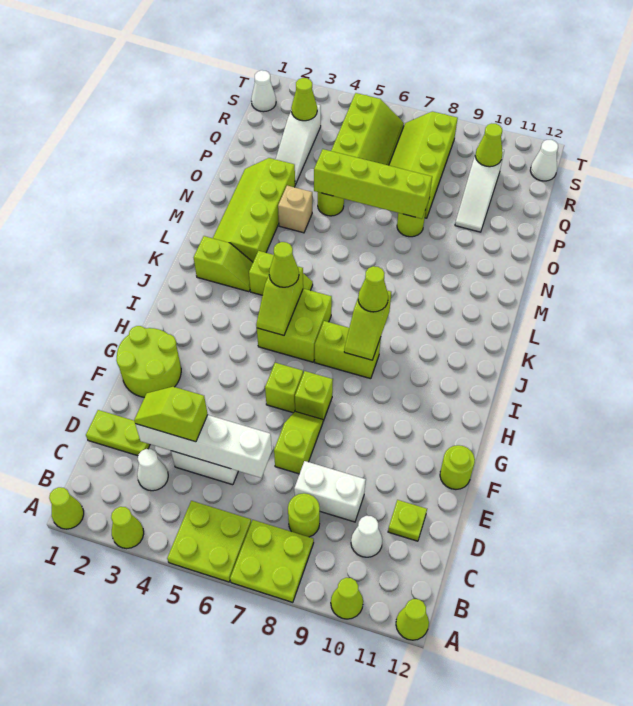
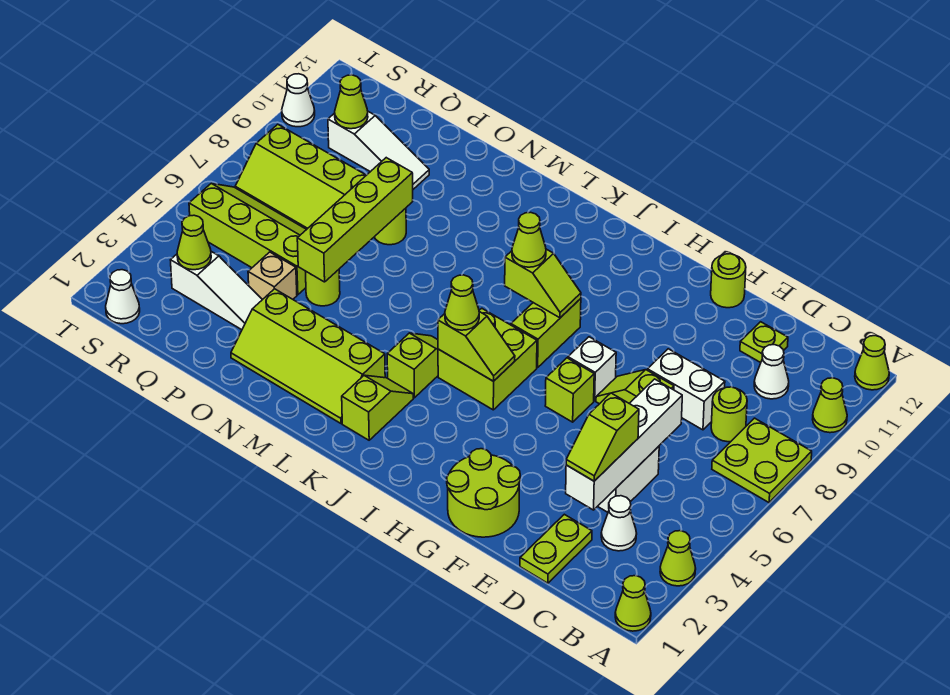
lime plate A5:B6 level 1 -> none
white brick D8:D9 level 1 -> white brick D8:E8 level 1
lime brick G7 level 1 -> white brick G7 level 1
tan brick N4 level 1 -> tan brick P4 level 1
white cone S12 level 1 -> white cone T10 level 1

